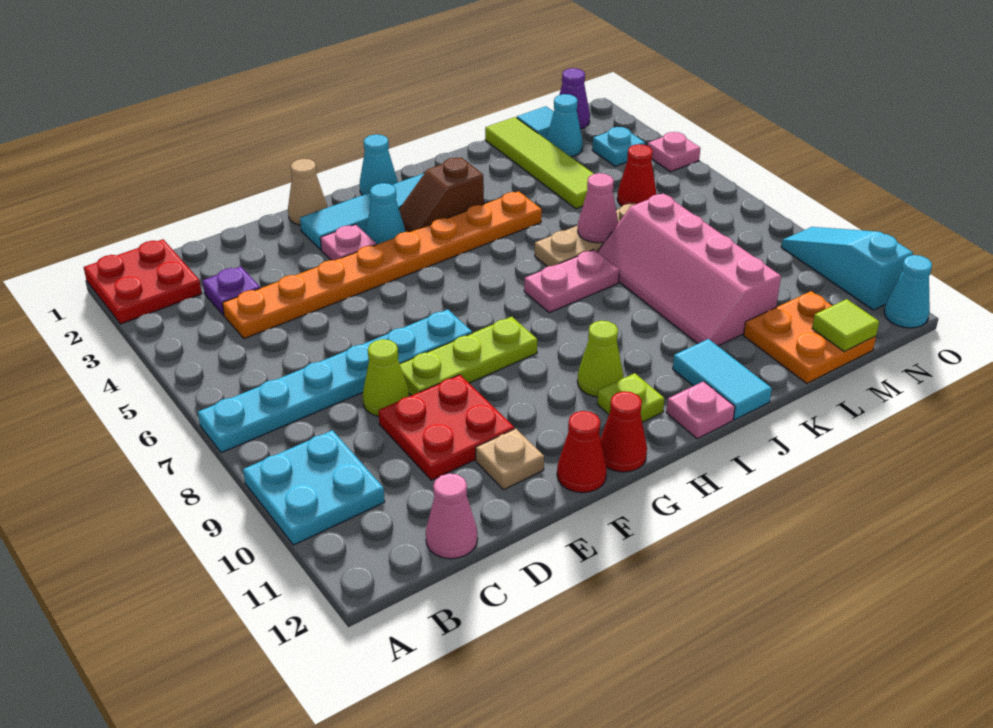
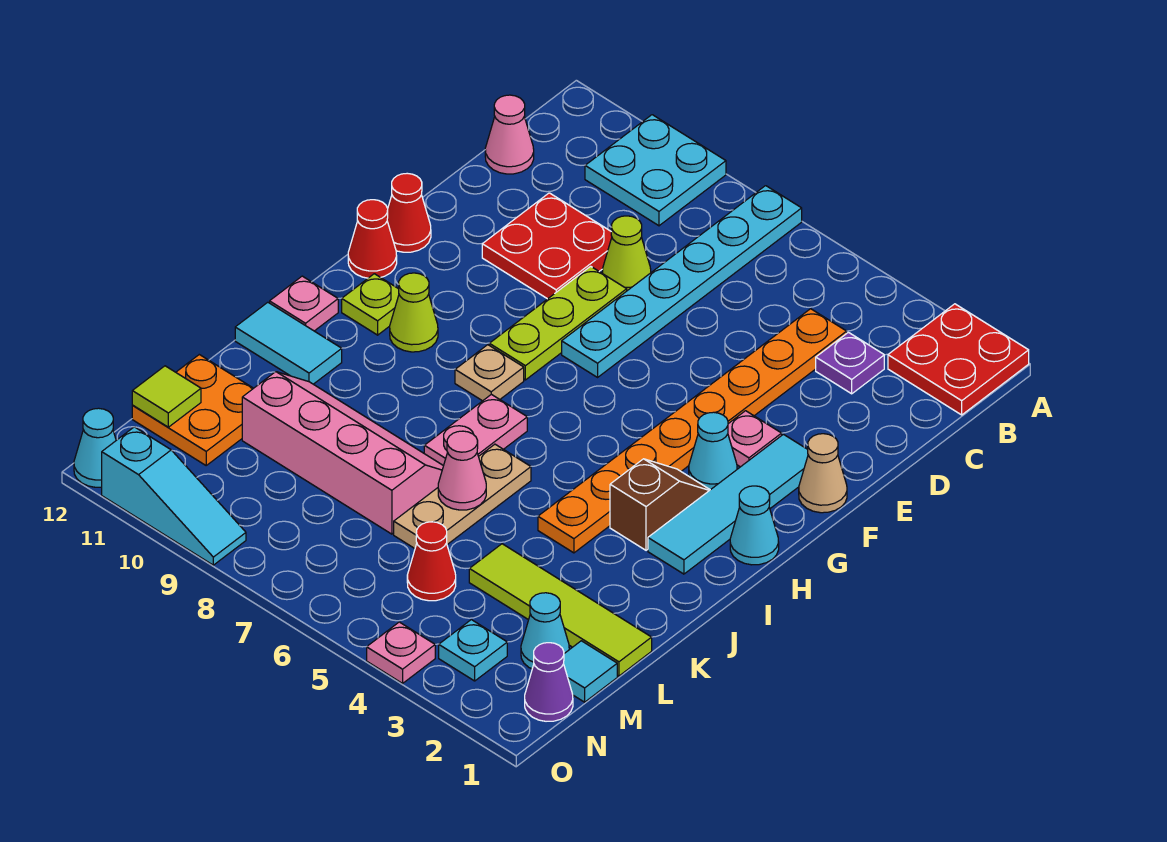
tan plate E11 level 1 -> tan plate H8 level 1

